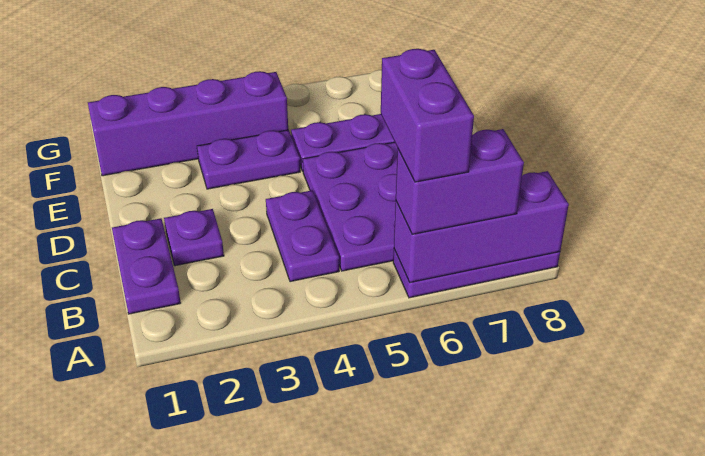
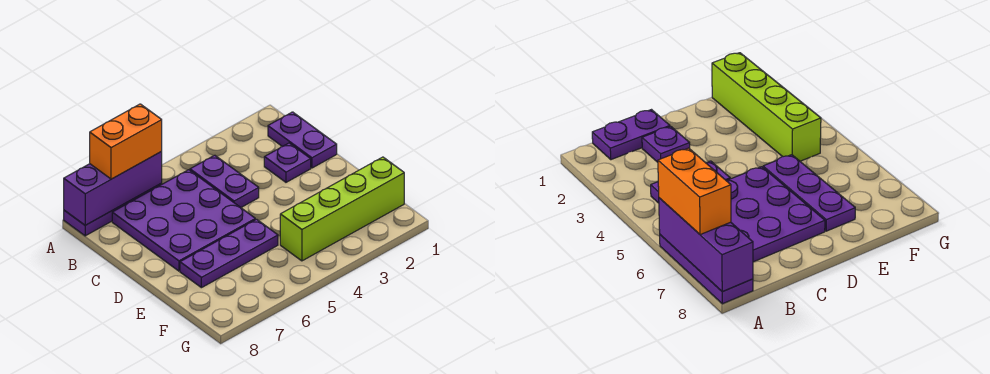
purple brick A6:A7 level 3 -> orange brick A6:A7 level 3
purple brick A6:B6 level 4 -> none
purple plate E3:E4 level 1 -> none
purple brick F1:F4 level 1 -> lime brick F1:F4 level 1

